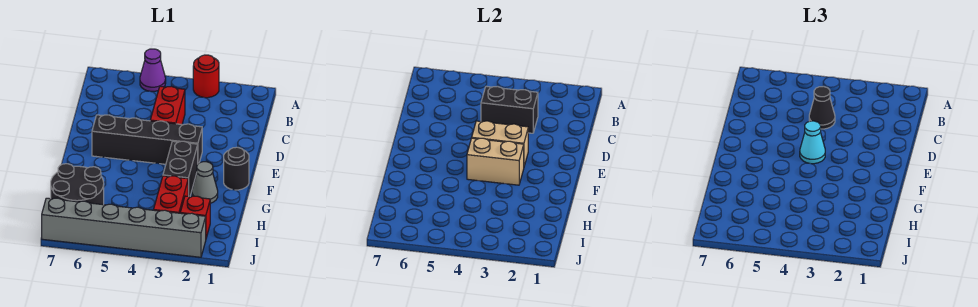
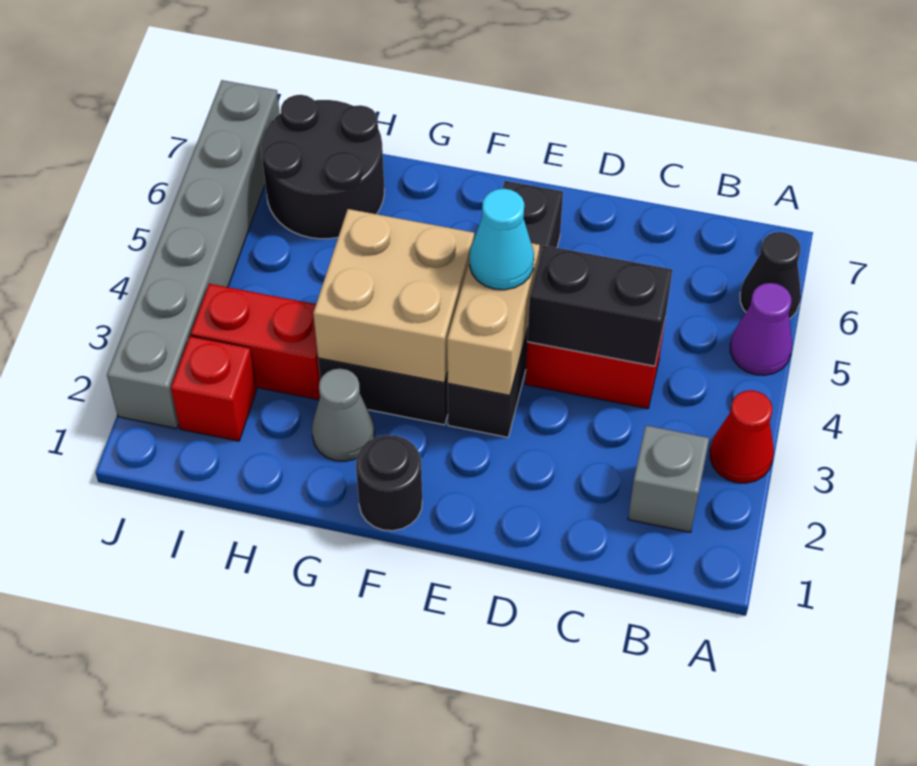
red round brick A3 level 1 -> red cone A3 level 1
none -> grey brick B2 level 1
black brick C3:C4 level 2 -> black brick C4:D4 level 2
black cone C4 level 3 -> black cone A6 level 1
tan brick F3:F4 level 2 -> tan brick F3:G4 level 2

